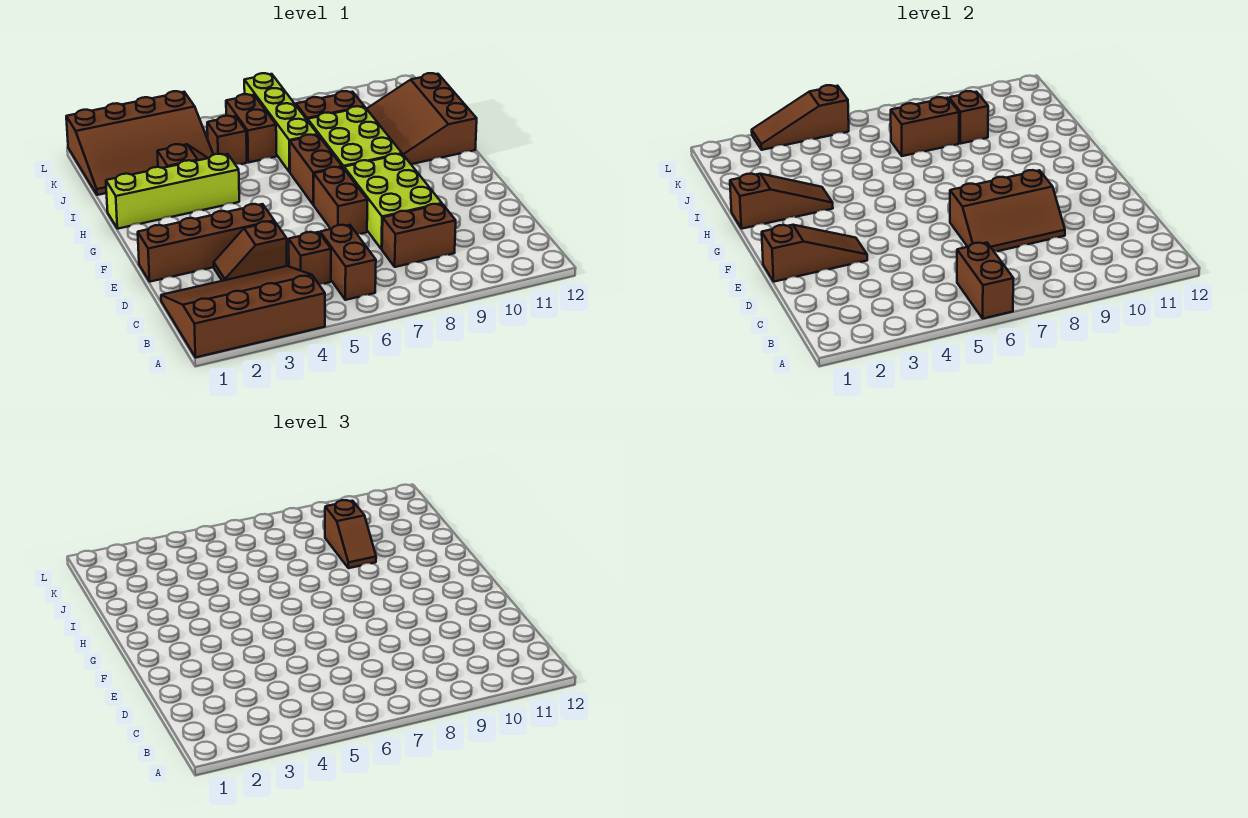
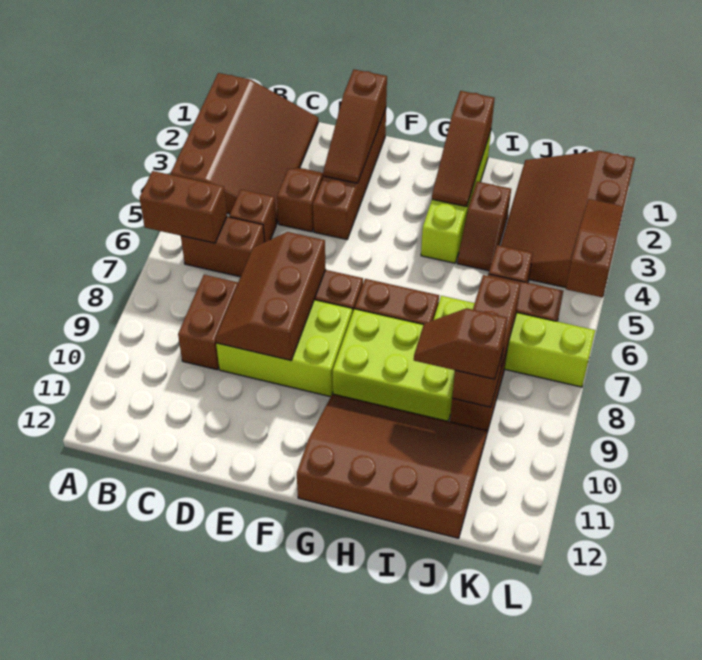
brown slope H10:J12 level 1 top 12 -> brown slope G10:J12 level 1 top 12

